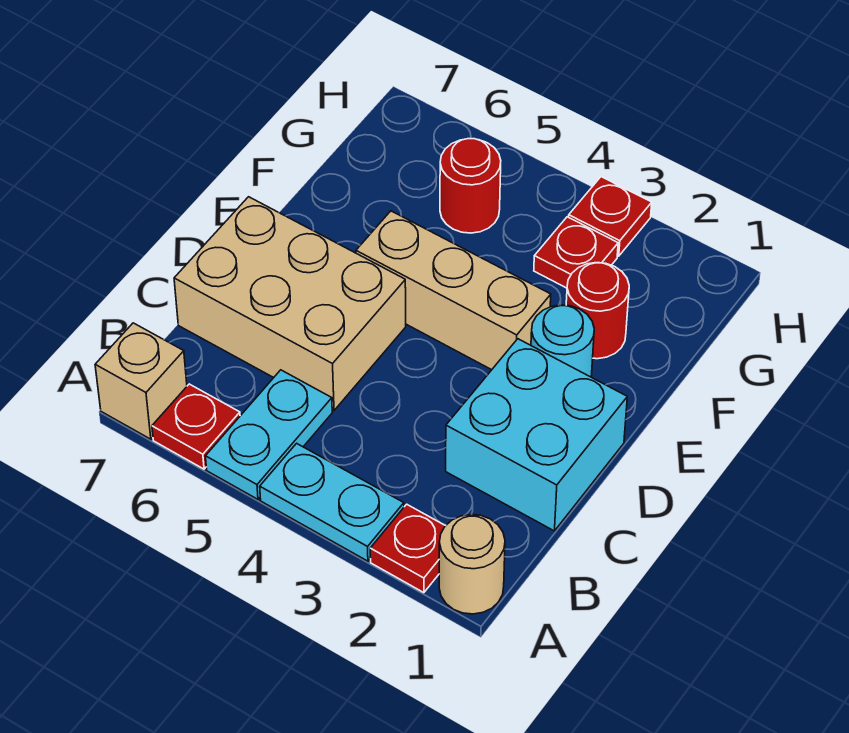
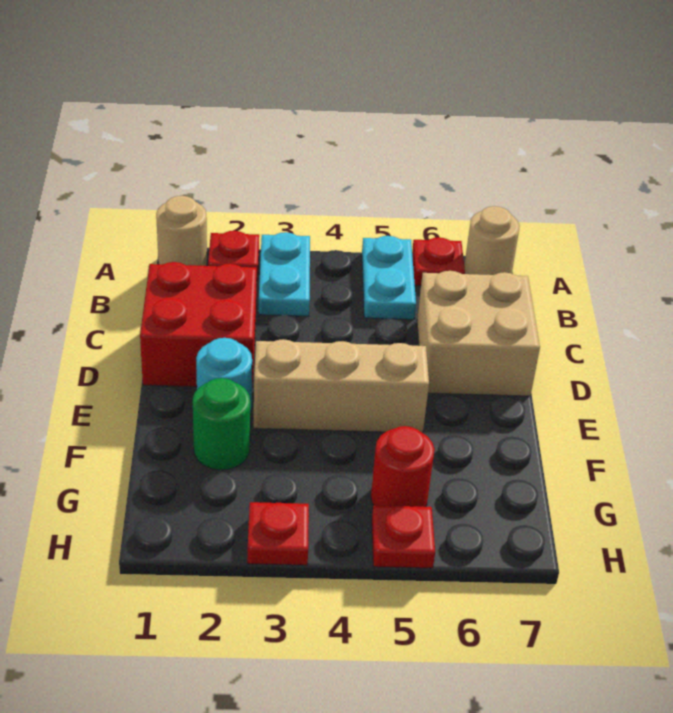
cyan plate A3:A4 level 1 -> cyan plate A3:B3 level 1
tan brick A7 level 1 -> tan round brick A7 level 1
cyan brick C1:D2 level 1 -> red brick C1:D2 level 1
tan brick C5:D7 level 1 -> tan brick C6:D7 level 1
red round brick F2 level 1 -> green round brick F2 level 1
red plate G3 level 1 -> red plate H5 level 1

